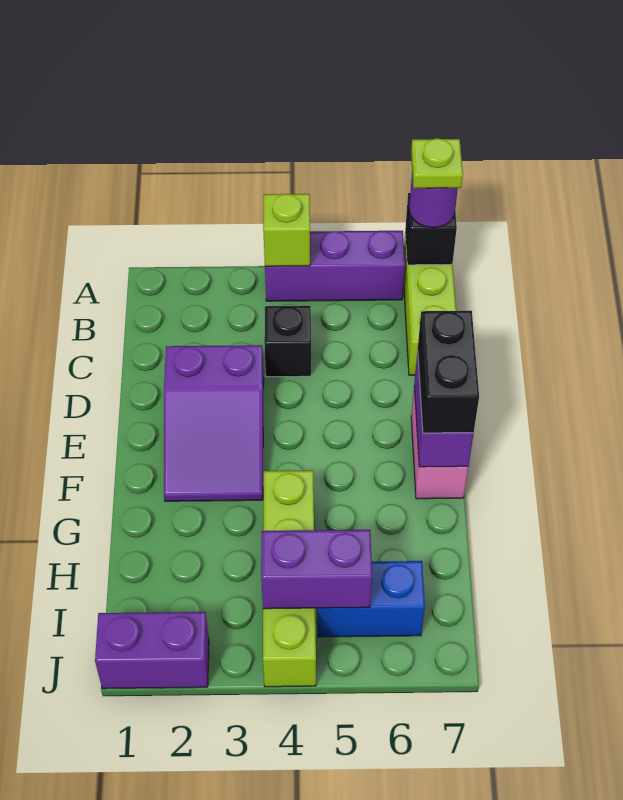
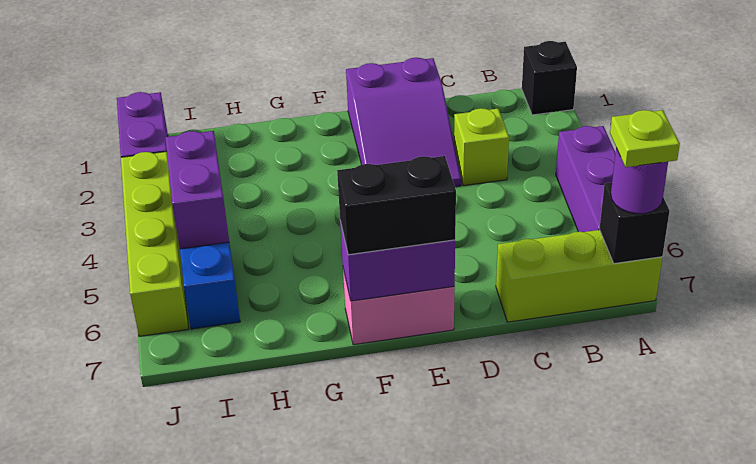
lime brick A4 level 2 -> lime brick C3 level 1
black brick C4 level 1 -> black brick A1 level 1
purple slope D2:F3 level 1 top D -> purple slope D1:E3 level 1 top 1
lime brick G4:J4 level 1 -> lime brick J3:J6 level 1

